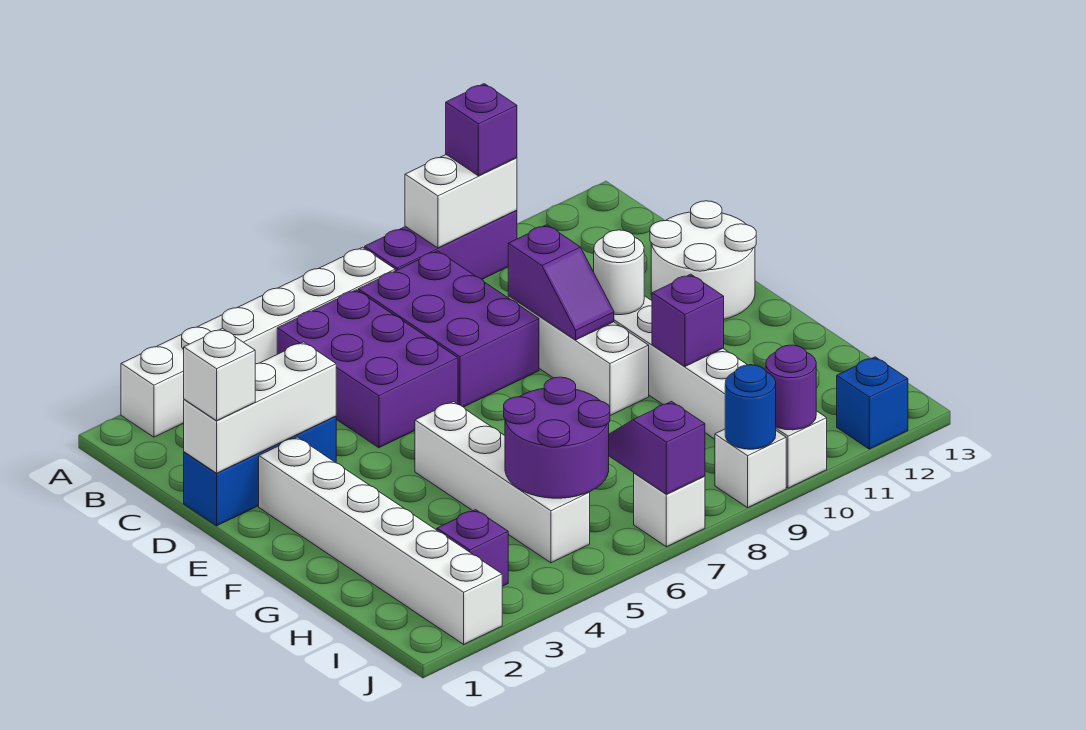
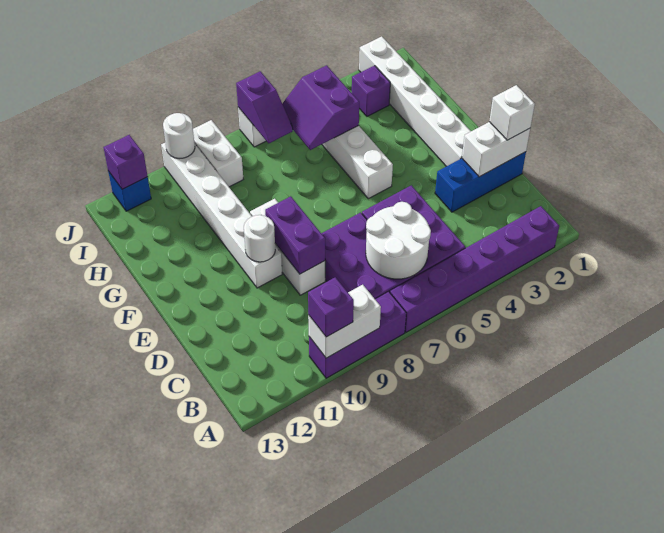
white brick A2:A7 level 1 -> purple brick A2:A7 level 1
white brick D1:D3 level 2 -> white brick D1:D2 level 2
purple slope D9:E9 level 2 top D -> purple brick D9:E9 level 2
white round brick D12:E13 level 1 -> white round brick B6:C7 level 2
purple brick G10 level 2 -> purple brick J12 level 2
purple round brick H5:I6 level 2 -> purple slope H5:I6 level 2 top 5
white brick J9 level 1 -> white brick I9:J9 level 1
blue round brick J9 level 2 -> none
purple round brick J10 level 2 -> white round brick J10 level 2

